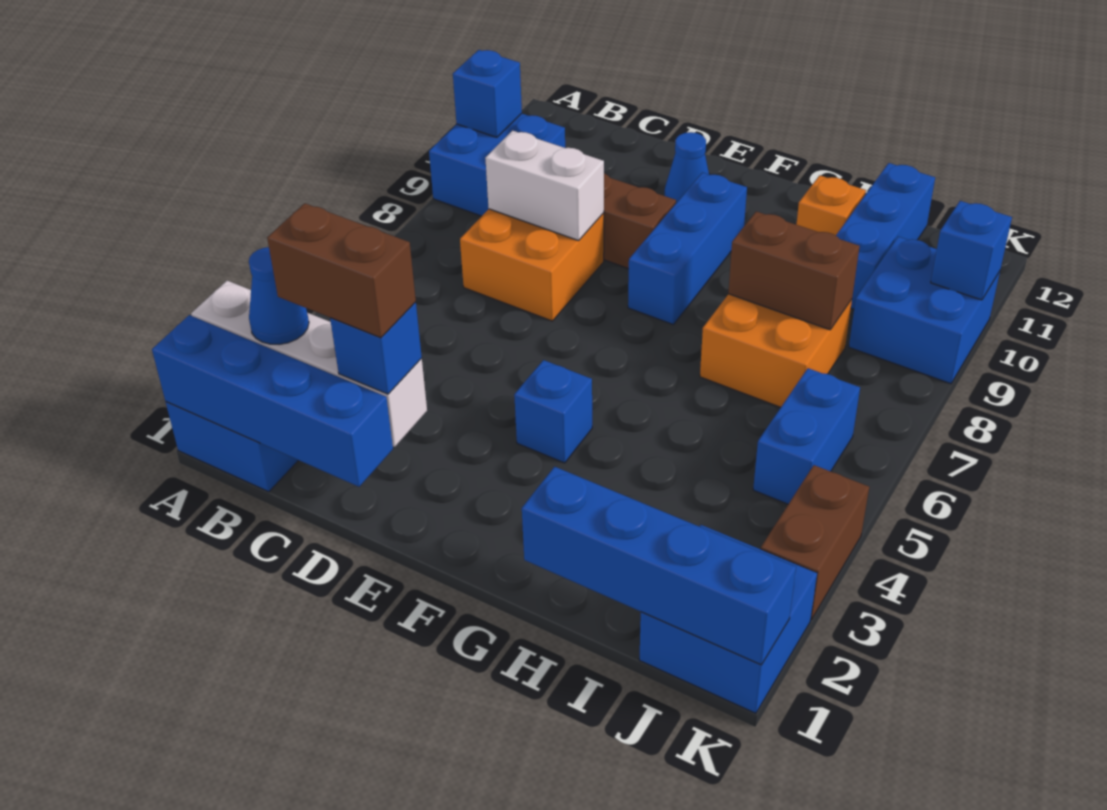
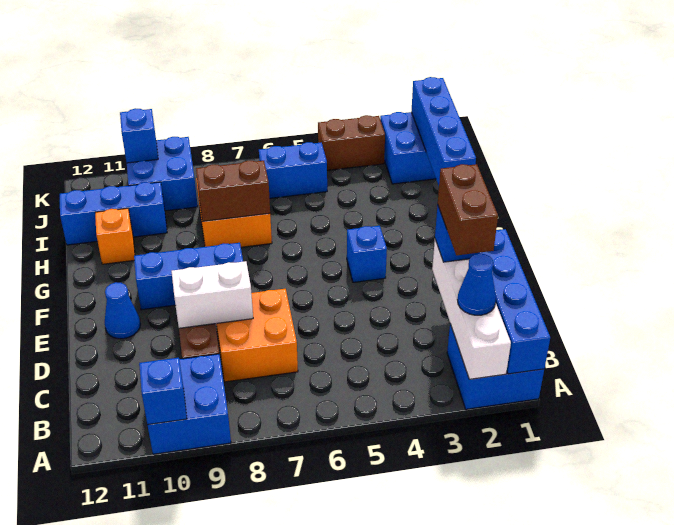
white brick C8:D8 level 2 -> white brick D8:D9 level 2
brown brick H8:I8 level 2 -> brown brick H7:H8 level 2

